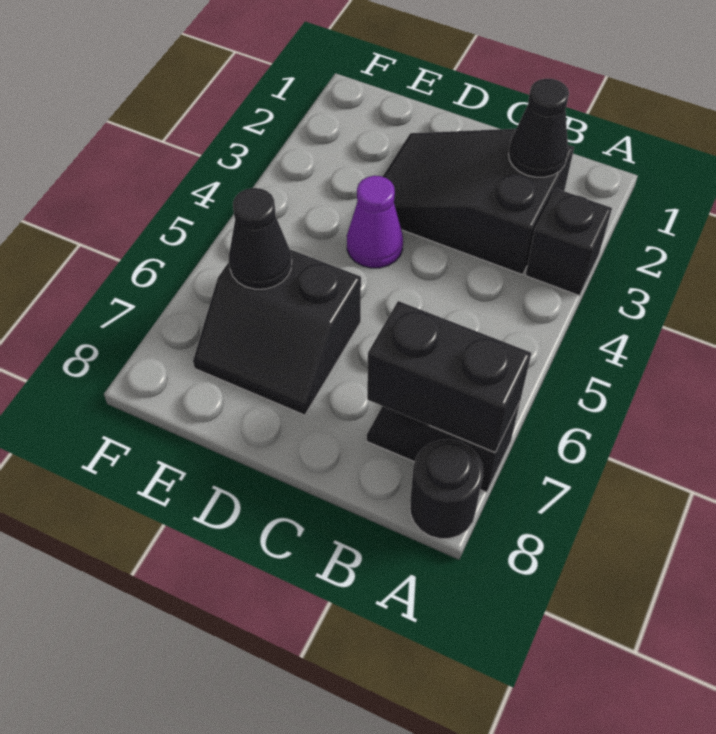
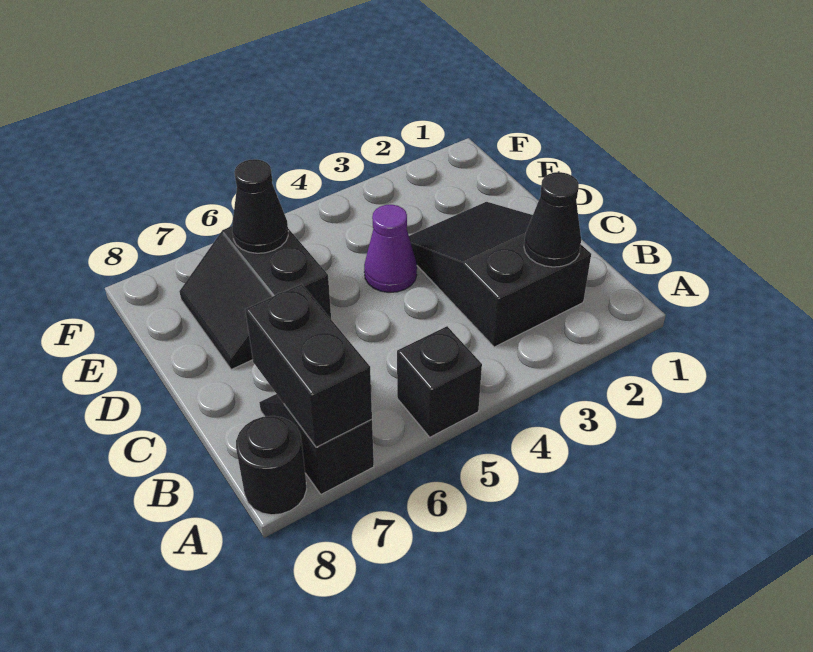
black brick A3 level 1 -> black brick A5 level 1

